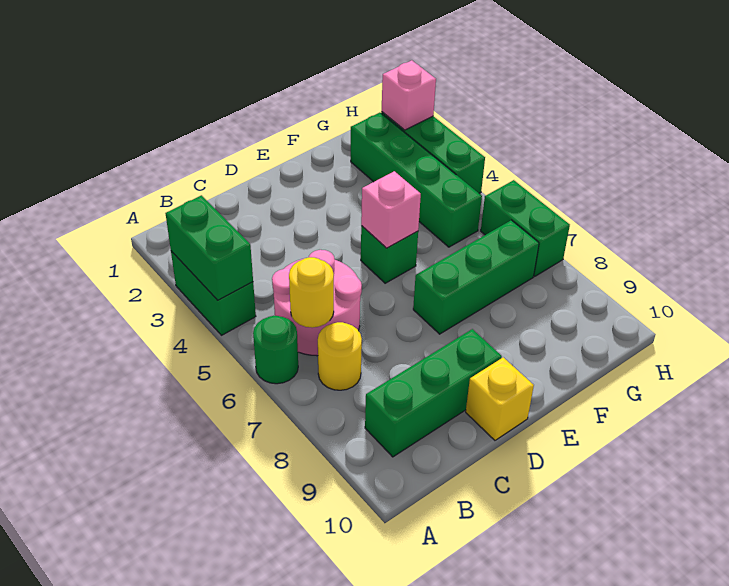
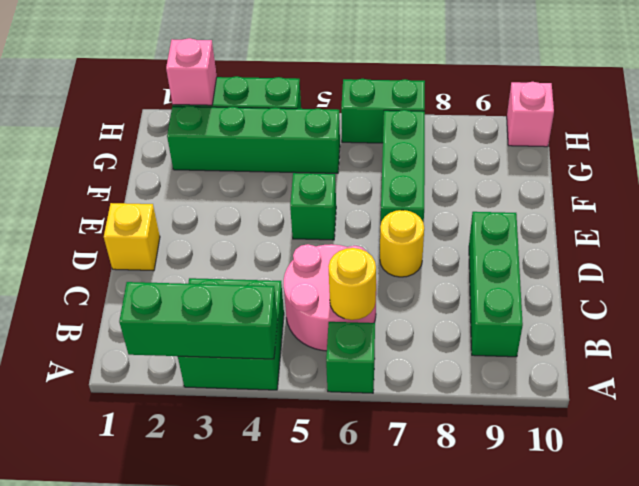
green brick A3:A4 level 1 -> green brick A3:B4 level 1
green brick A3:A4 level 2 -> green brick A2:A4 level 2
green round brick A6 level 1 -> green brick A6 level 1
yellow round brick B7 level 1 -> yellow round brick D7 level 1
yellow brick D10 level 1 -> yellow brick D1 level 1
pink brick E5 level 2 -> pink brick H10 level 1

